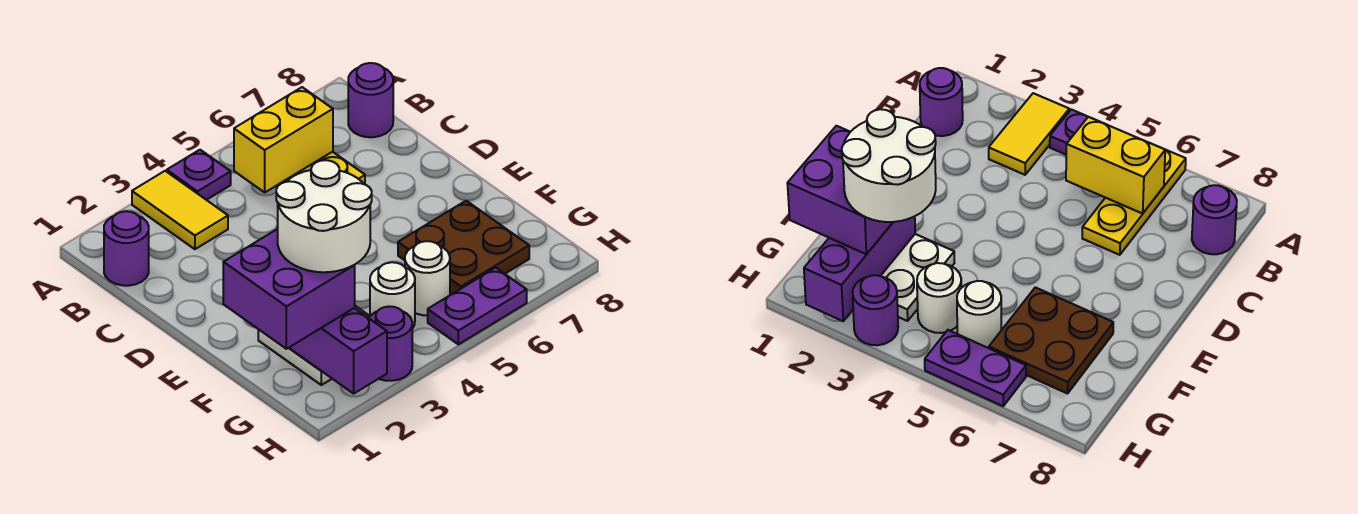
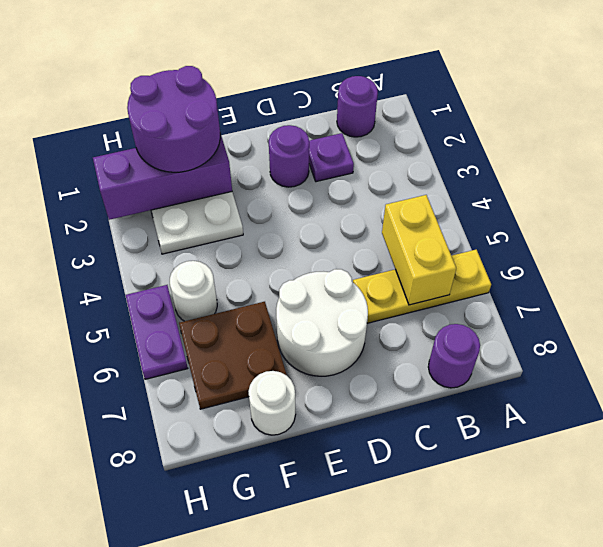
yellow tile A3:B3 level 1 -> none
purple plate A4 level 1 -> purple plate C2 level 1
purple brick F1:G2 level 3 -> purple round brick F1:G2 level 3
white round brick F2:G3 level 4 -> white round brick D6:E7 level 1
white round brick G4 level 1 -> white round brick F8 level 1
purple round brick H3 level 1 -> purple round brick D2 level 1

